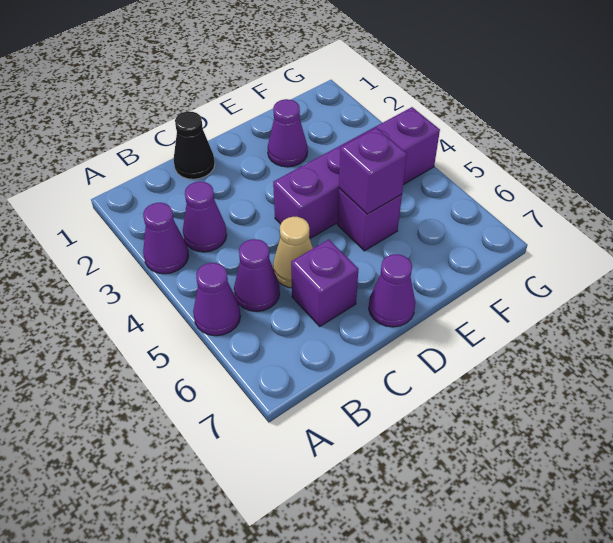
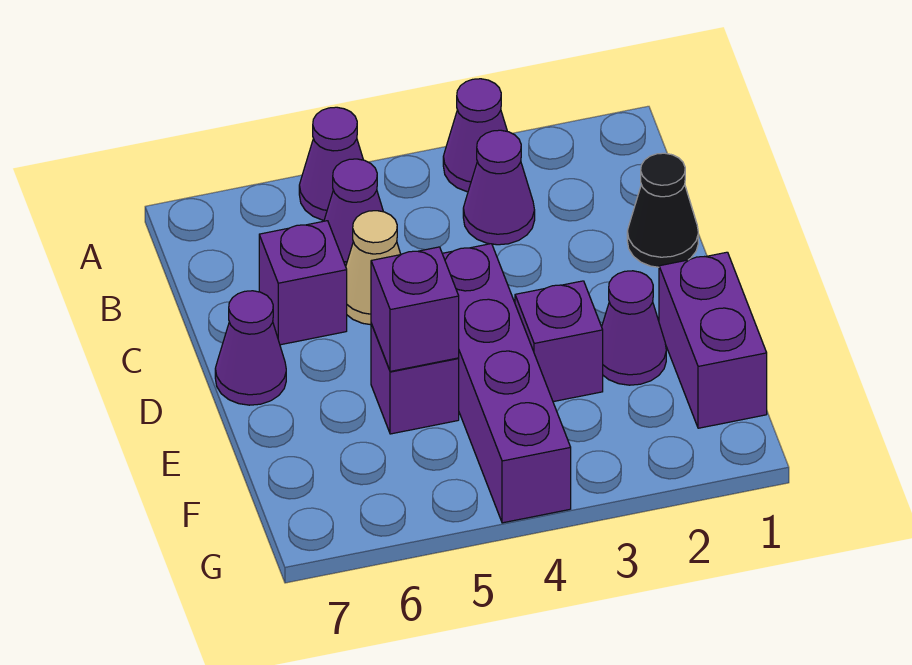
none -> purple brick E1:F1 level 1
none -> purple brick E3 level 1

